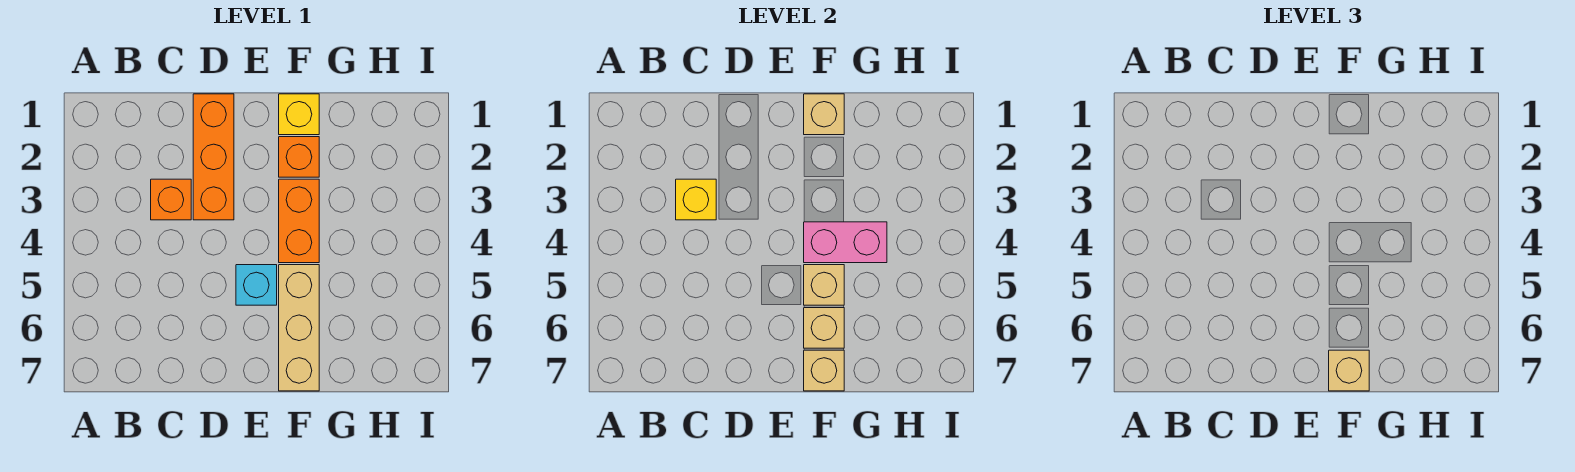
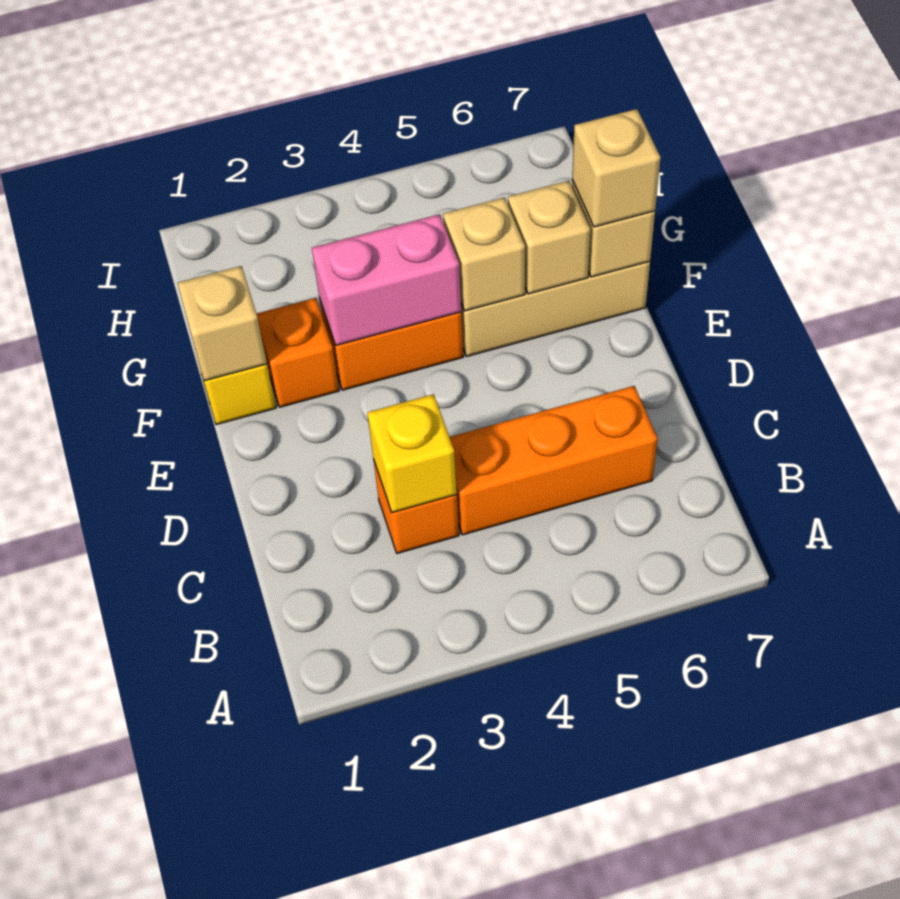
orange brick D1:D3 level 1 -> orange brick C4:C6 level 1
cyan brick E5 level 1 -> none
pink brick F4:G4 level 2 -> pink brick F3:F4 level 2

